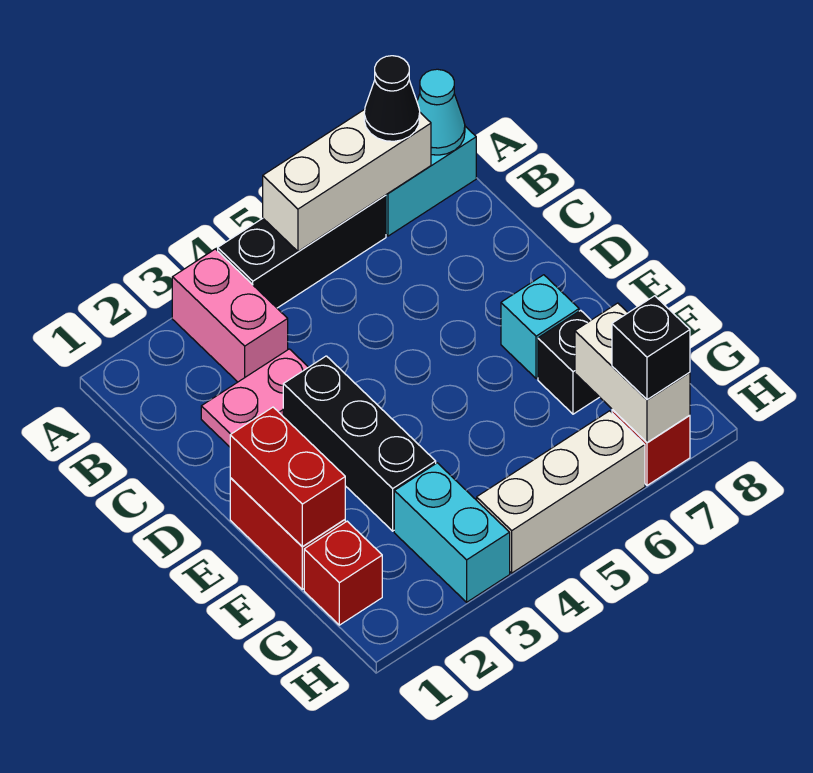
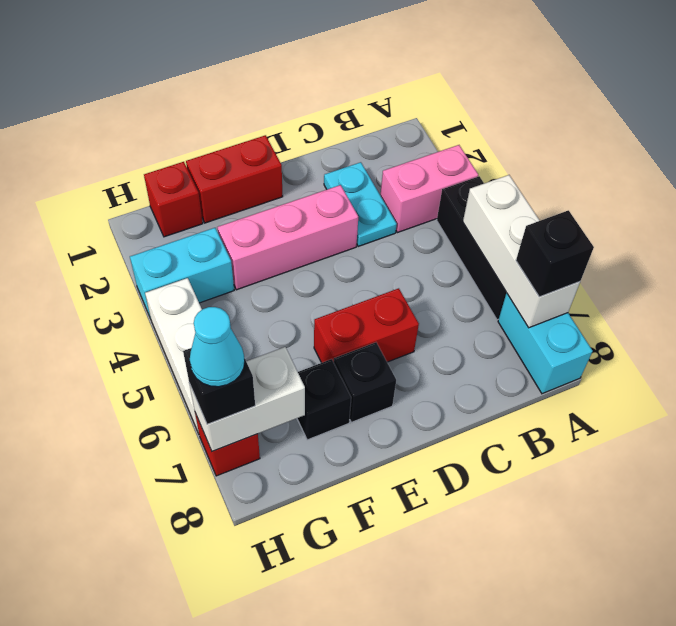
black cone A7 level 3 -> black brick A7 level 3
cyan cone A8 level 2 -> cyan cone H7 level 4
pink plate C2:C3 level 1 -> cyan plate C2:C3 level 1
black brick D3:F3 level 1 -> pink brick D3:F3 level 1
red brick E1:F1 level 2 -> red brick D6:E6 level 1
cyan brick E7 level 1 -> black brick E7 level 1

